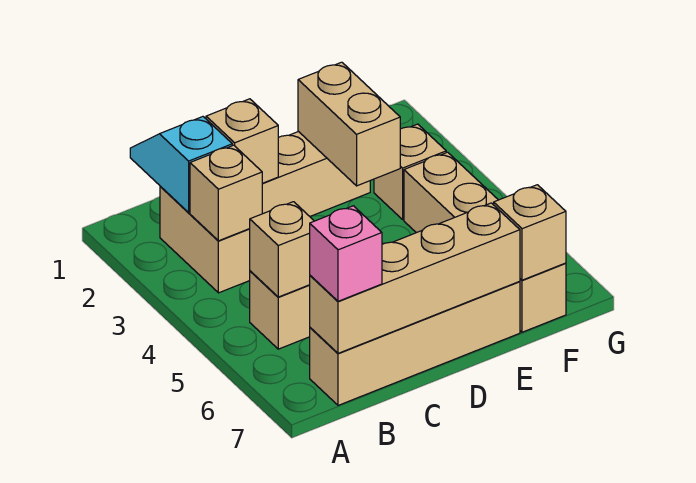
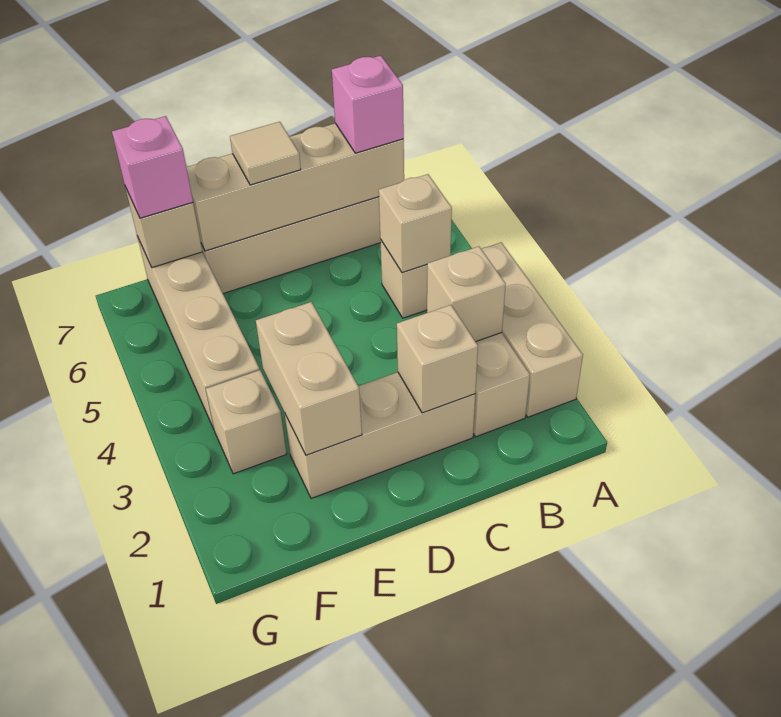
none -> tan brick A2:A4 level 1
cyan slope B1:B2 level 2 top 2 -> none
none -> tan tile D7 level 3
none -> pink brick F7 level 3

